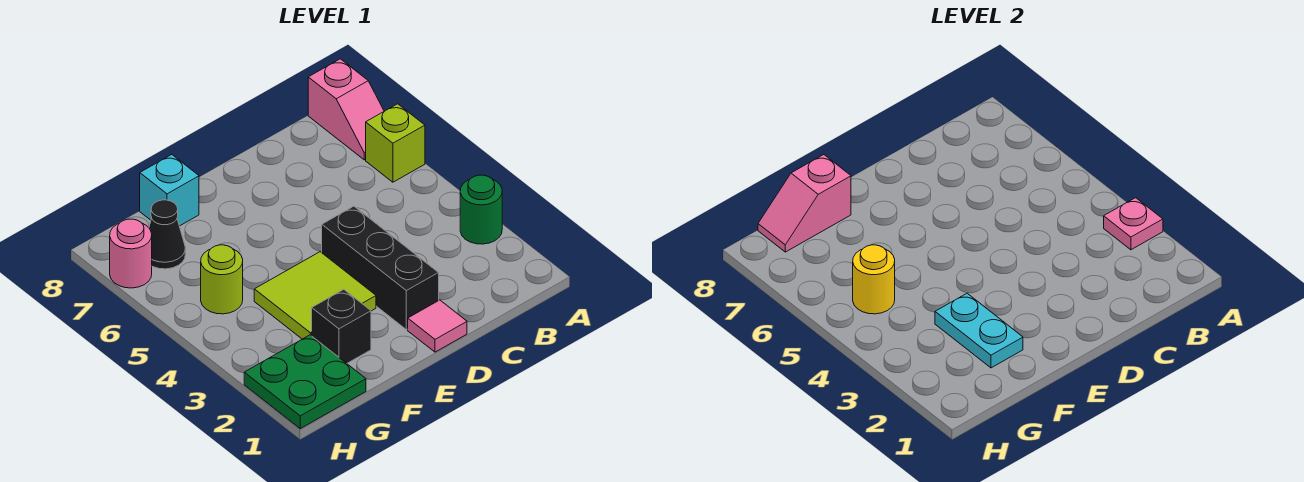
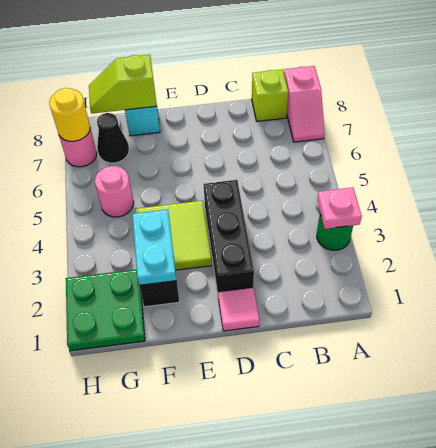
lime brick A6 level 1 -> lime brick B8 level 1
pink slope F8:G8 level 2 top F -> lime slope F8:G8 level 2 top F
lime round brick G5 level 1 -> pink round brick G5 level 1
yellow round brick G5 level 2 -> yellow round brick H7 level 2

